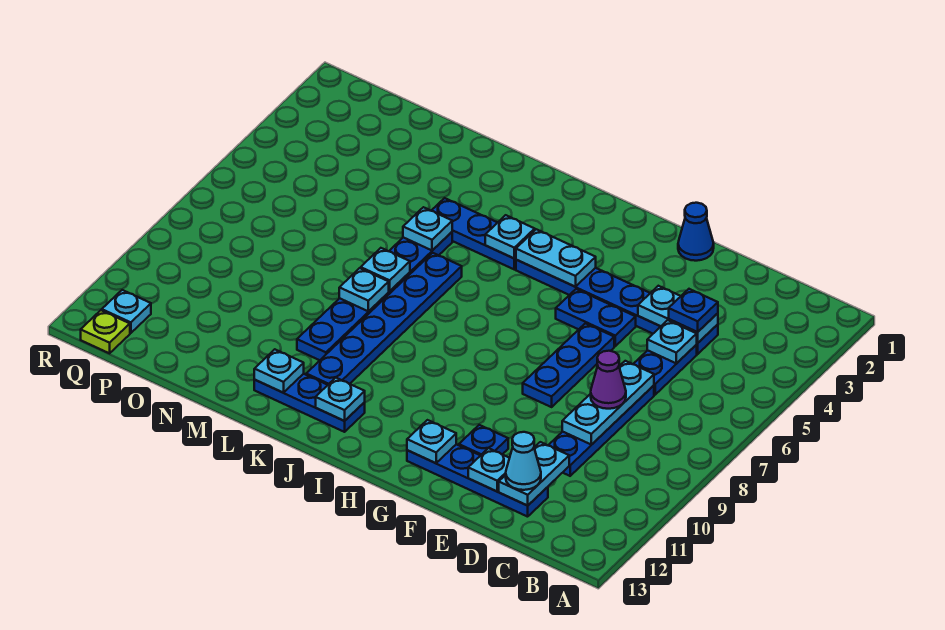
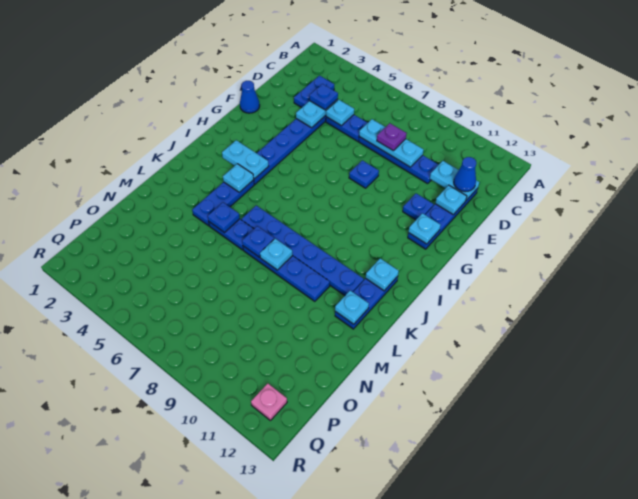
purple cone D8 level 3 -> purple plate D8 level 3
cyan cone D12 level 3 -> blue cone D12 level 3
blue plate F5:G5 level 1 -> blue plate C3:D3 level 1
blue plate F6:F8 level 1 -> blue plate F8 level 1
cyan plate H4:I4 level 2 -> cyan plate I3:I4 level 2
cyan plate L5 level 2 -> blue plate L5 level 2
cyan plate L7 level 2 -> blue plate L7 level 2
cyan plate Q12 level 1 -> pink plate Q12 level 1
lime plate Q13 level 1 -> none

